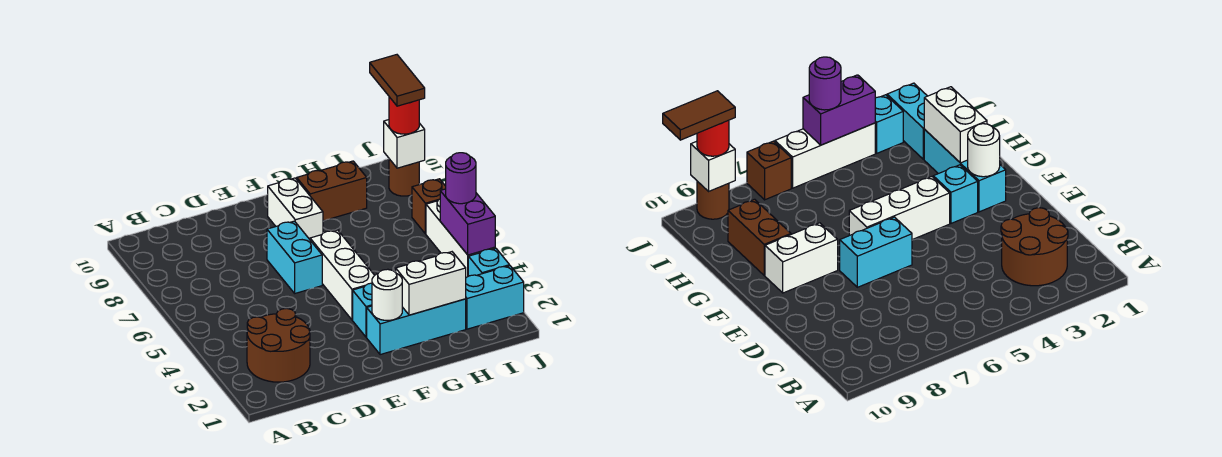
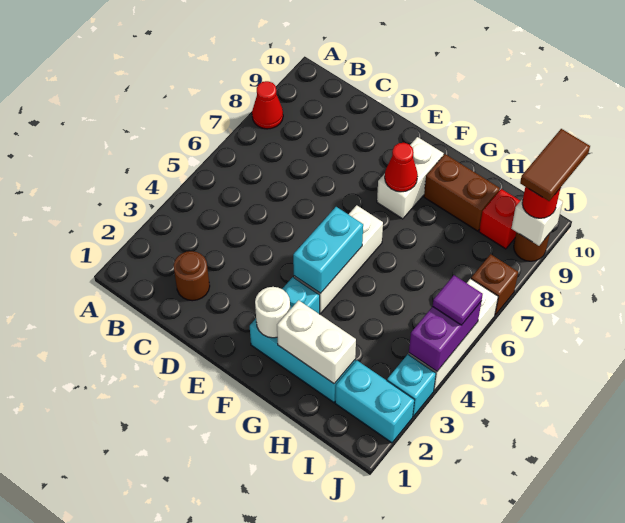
none -> red cone A8 level 1
brown round brick B2:C3 level 1 -> brown round brick C2 level 1
cyan brick E6:E7 level 1 -> cyan brick F4:F5 level 2
none -> red cone F8 level 2
none -> red brick I9 level 1
purple round brick J5 level 3 -> purple tile J5 level 3

